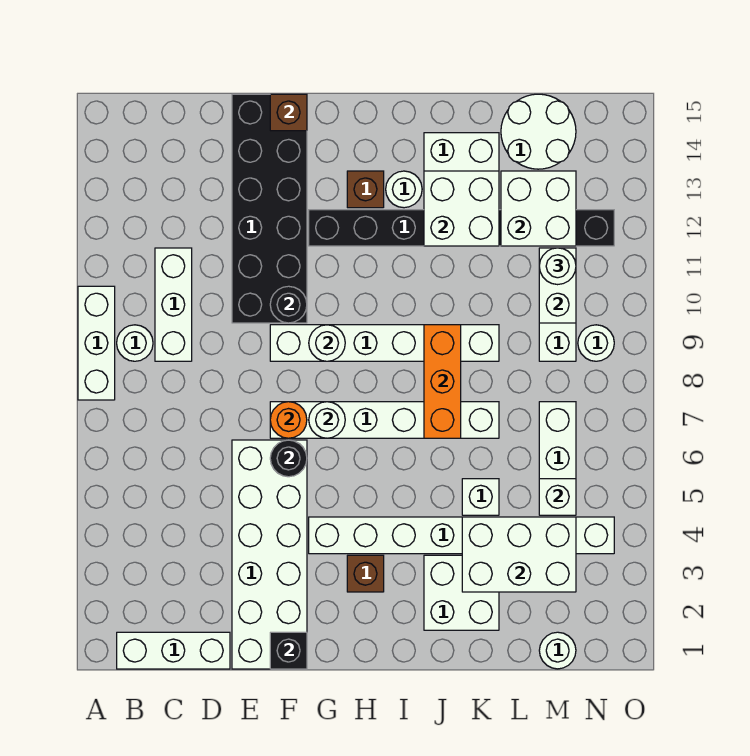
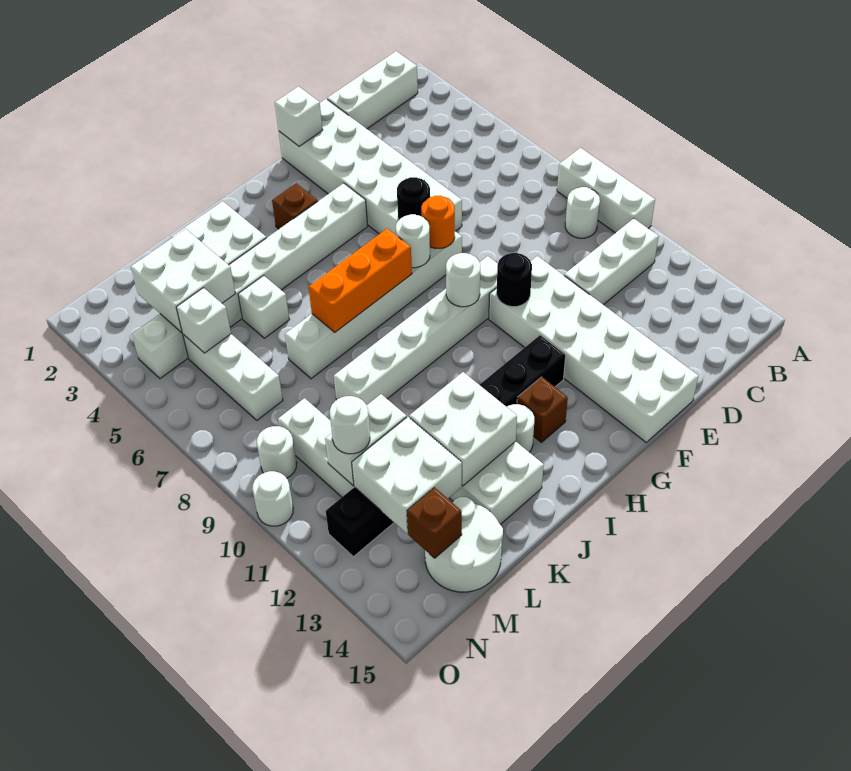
white brick C9:C11 level 1 -> white brick B11:D11 level 1
black brick E10:F15 level 1 -> white brick E10:F15 level 1
black brick F1 level 2 -> white brick F1 level 2
brown brick F15 level 2 -> brown brick M14 level 2
orange brick J7:J9 level 2 -> orange brick H7:J7 level 2
white brick K3:M4 level 2 -> white brick L3:M4 level 2
white round brick M1 level 1 -> white round brick O10 level 1
white brick M10:M11 level 2 -> white brick L11:M11 level 2

